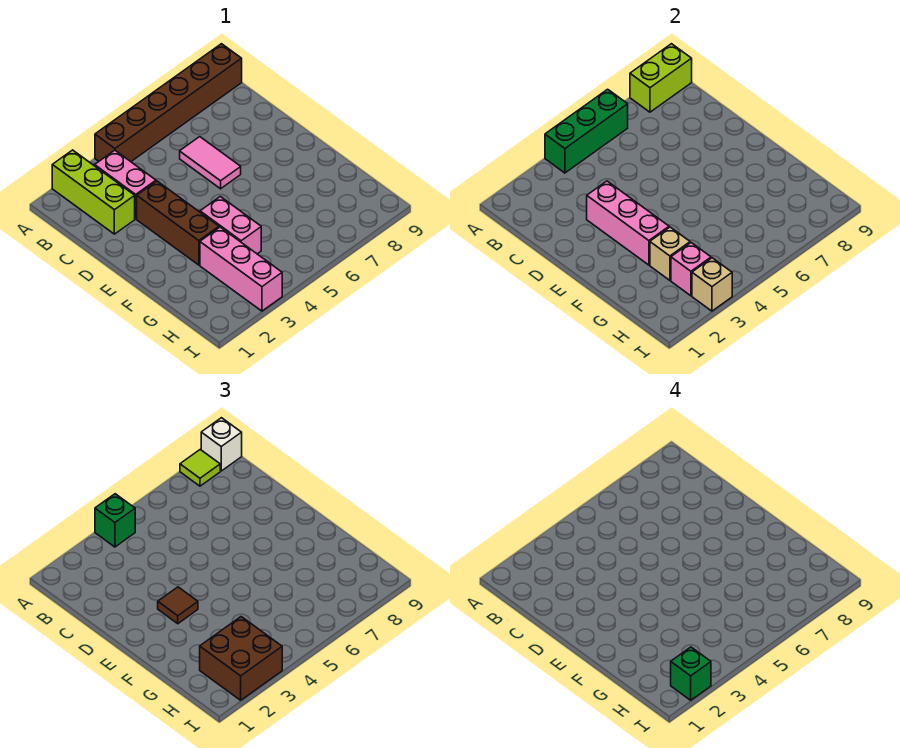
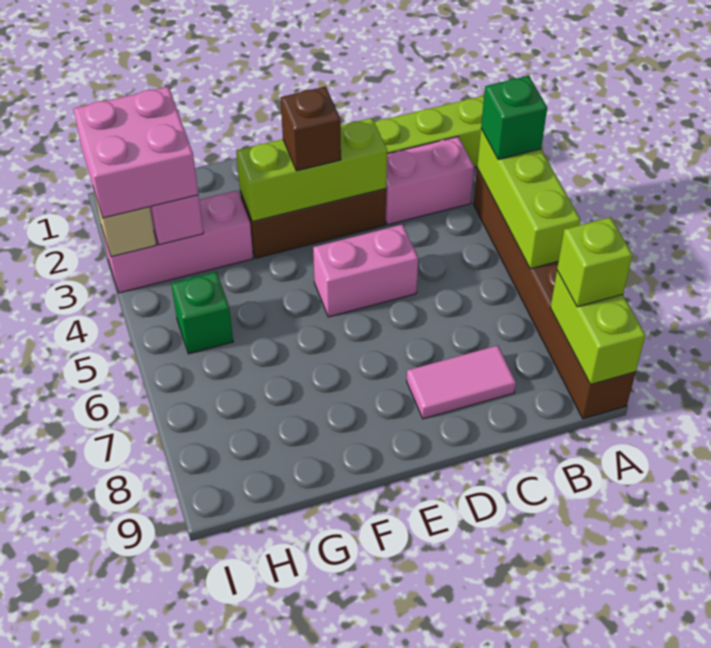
green brick A4:A6 level 2 -> lime brick A4:A6 level 2
lime tile A8 level 3 -> lime brick A8 level 3
white brick A9 level 3 -> none
pink tile C6:D6 level 1 -> pink tile C8:D8 level 1
pink brick D3:F3 level 2 -> lime brick D3:F3 level 2
brown tile E3 level 3 -> brown brick E3 level 3
pink brick F4:G4 level 1 -> pink brick D5:E5 level 1
tan brick G3 level 2 -> none
brown brick H2:I3 level 3 -> pink brick H2:I3 level 3
green brick I2 level 4 -> green brick H5 level 1

